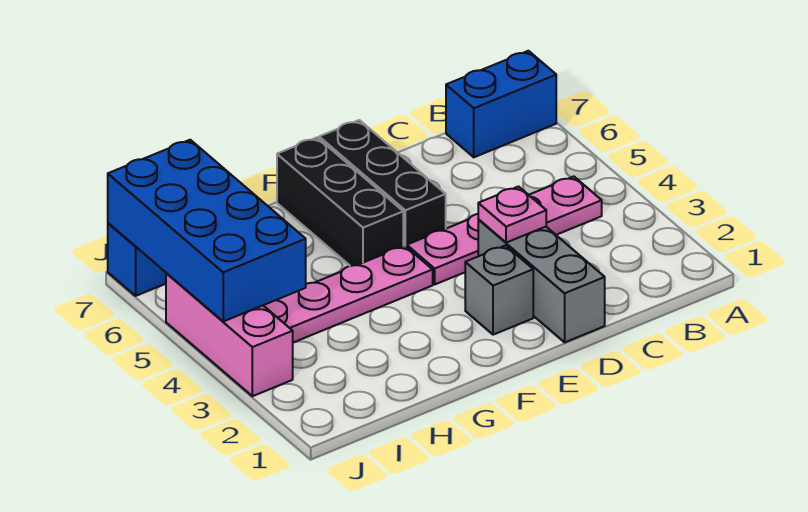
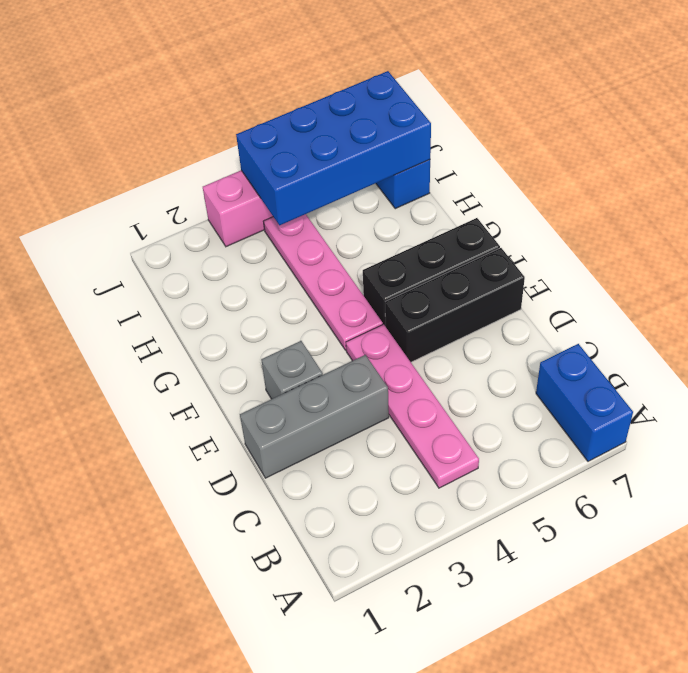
pink plate D3 level 2 -> none

